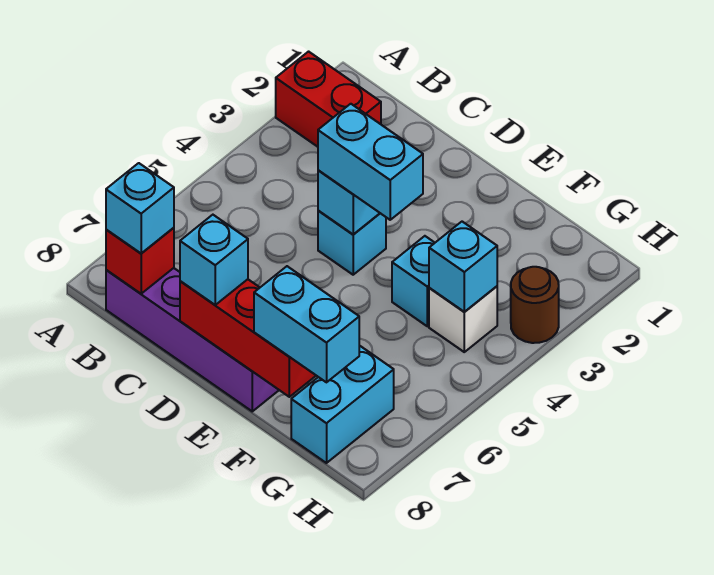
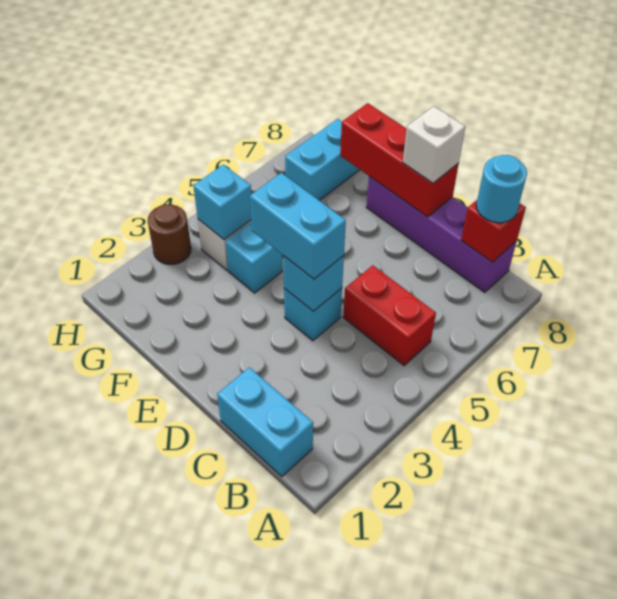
red brick A2:B2 level 1 -> red brick B5:C5 level 1
cyan brick B8 level 3 -> cyan round brick B8 level 3
cyan brick D8 level 3 -> white brick D8 level 3
cyan brick F8:G8 level 3 -> cyan brick B1:C1 level 1

